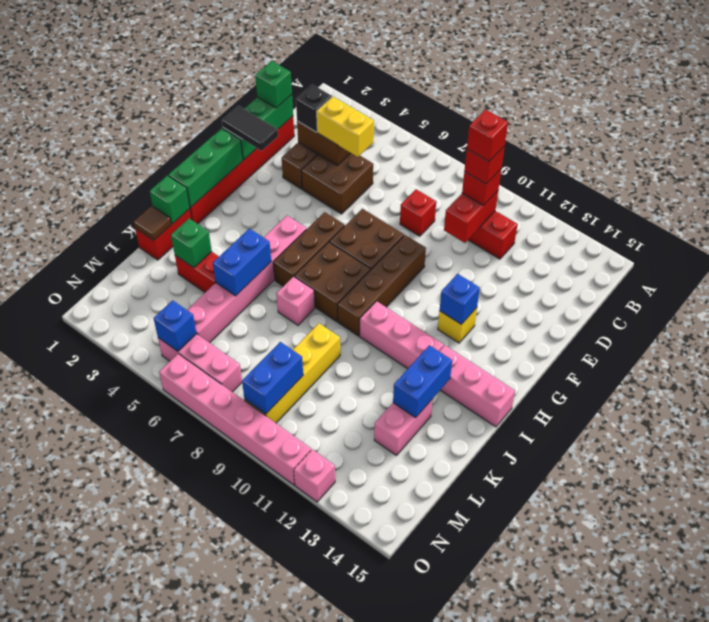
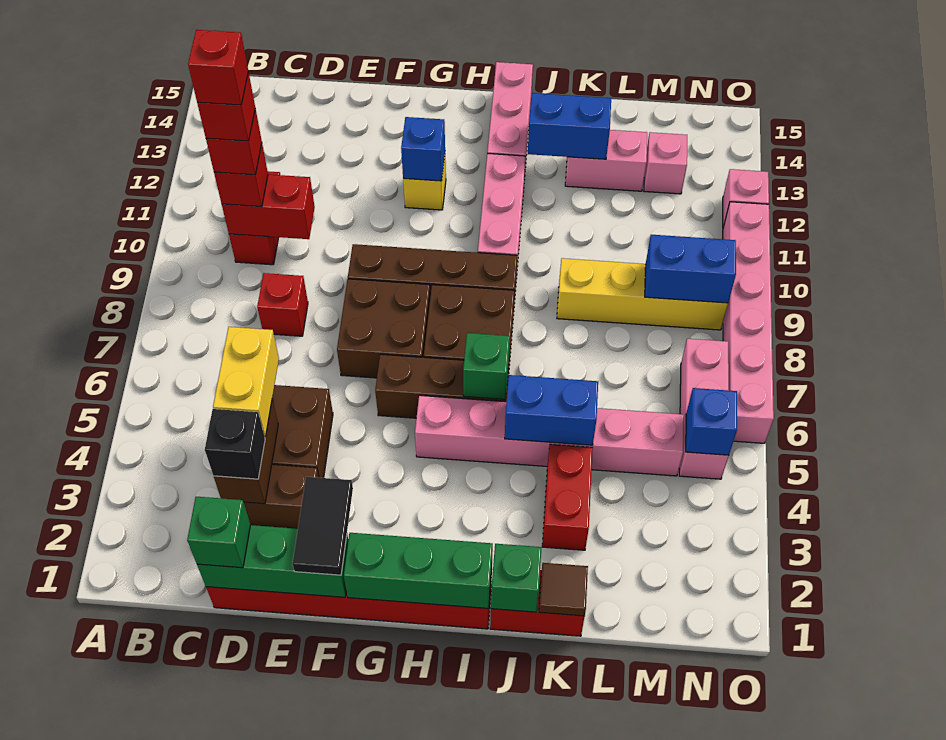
none -> red brick C10 level 6
pink brick J7 level 1 -> pink brick M13 level 1
green brick K3 level 2 -> green brick I6 level 2

